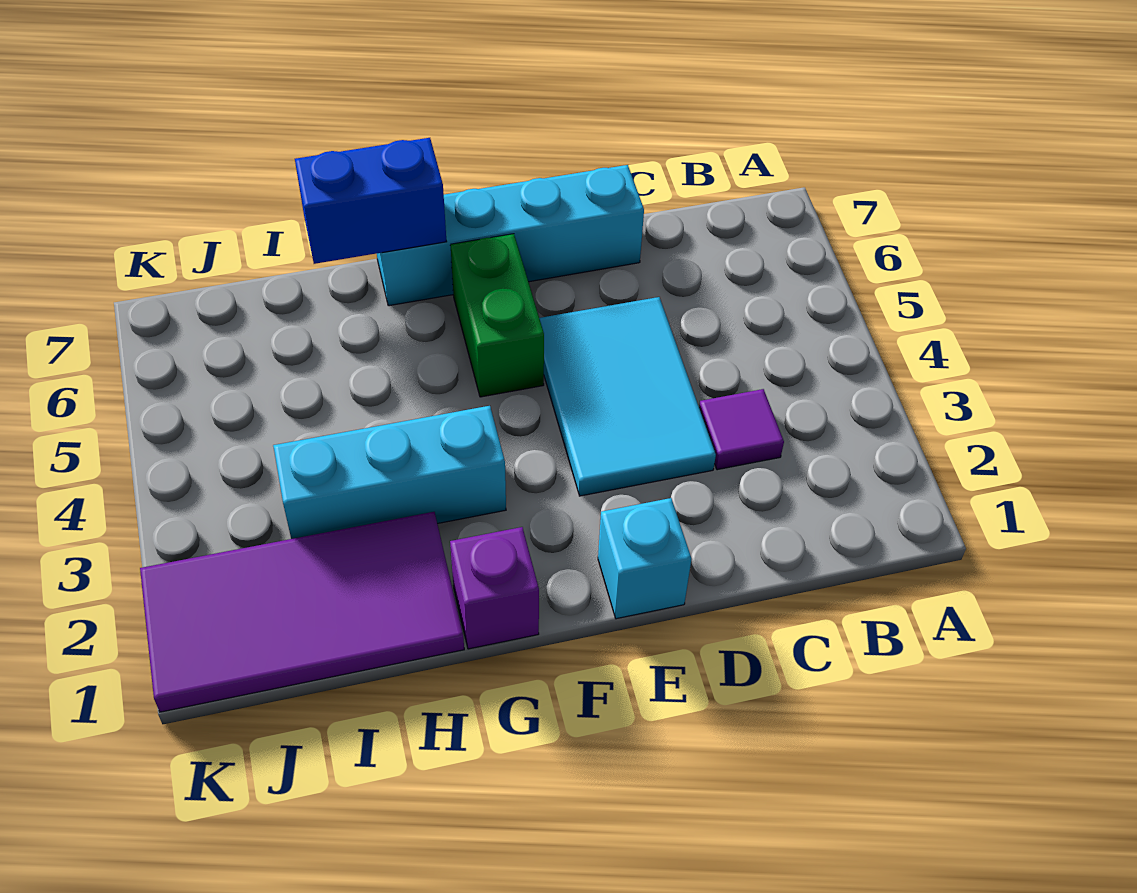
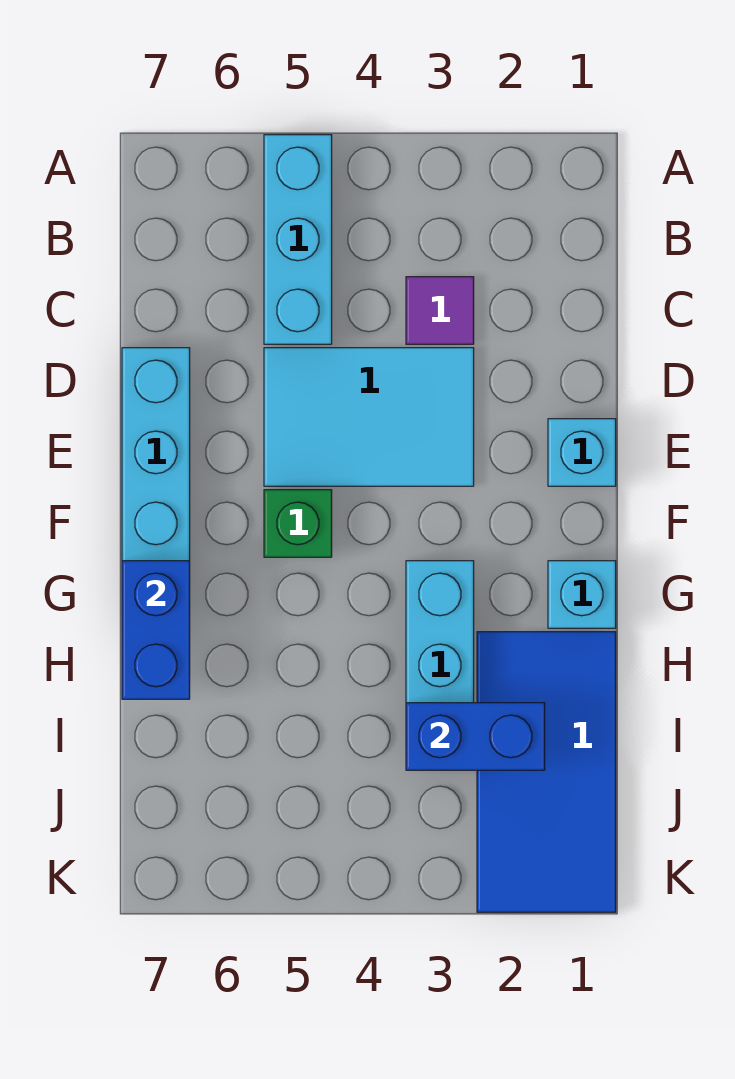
none -> cyan brick A5:C5 level 1
green brick F5:F6 level 1 -> green brick F5 level 1
purple brick G1 level 1 -> cyan brick G1 level 1
purple tile H1:K2 level 1 -> blue tile H1:K2 level 1
none -> blue brick I2:I3 level 2

